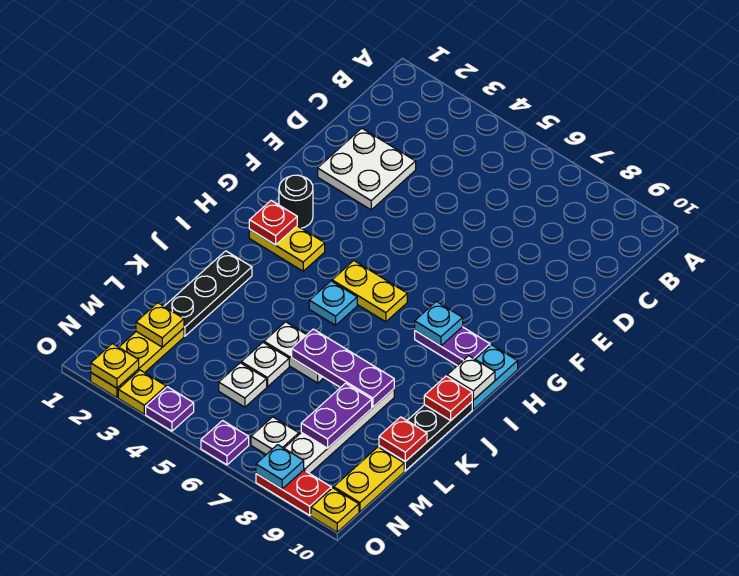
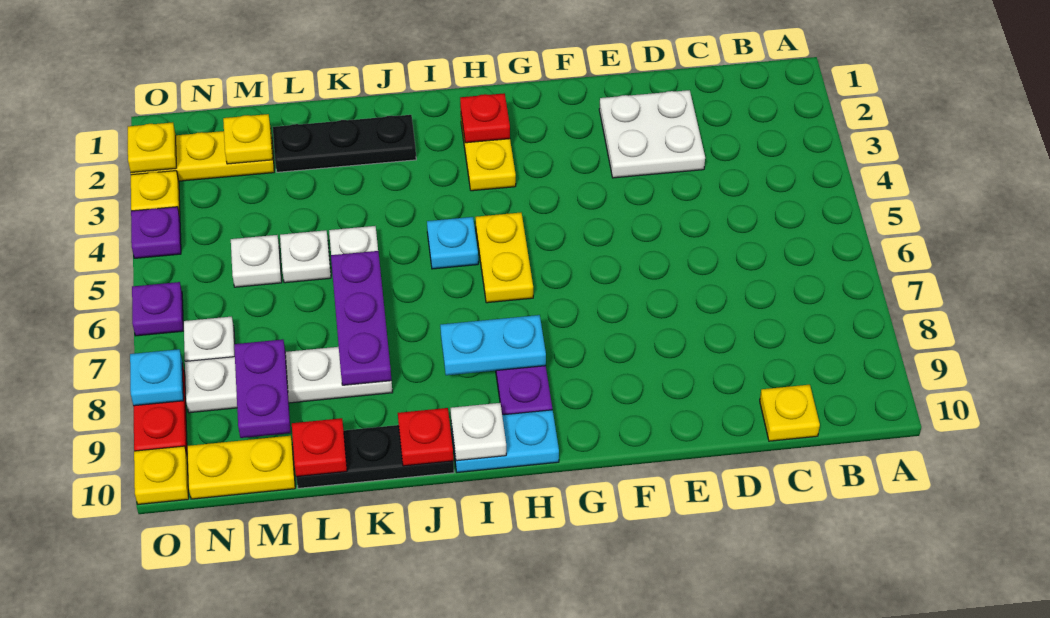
none -> yellow plate C10 level 1
black round brick G2 level 1 -> none
cyan plate H8 level 2 -> cyan plate H8:I8 level 2
purple plate L8:M8 level 2 -> purple plate M8:M9 level 2

